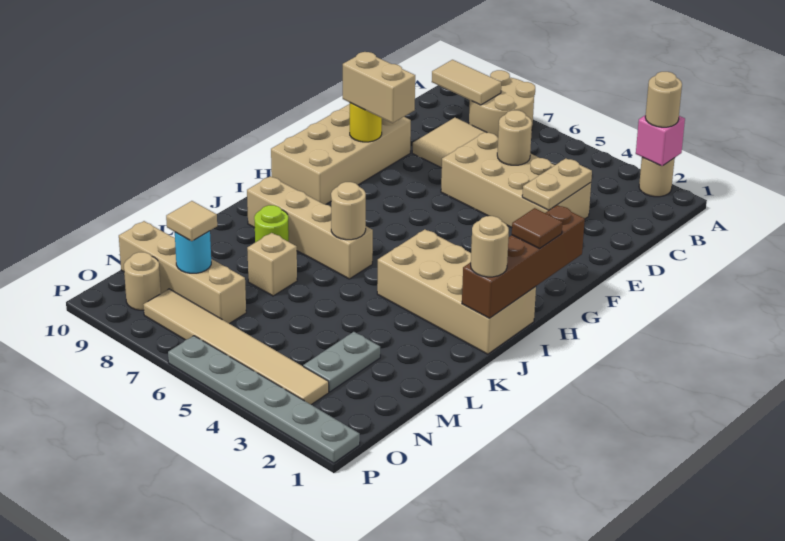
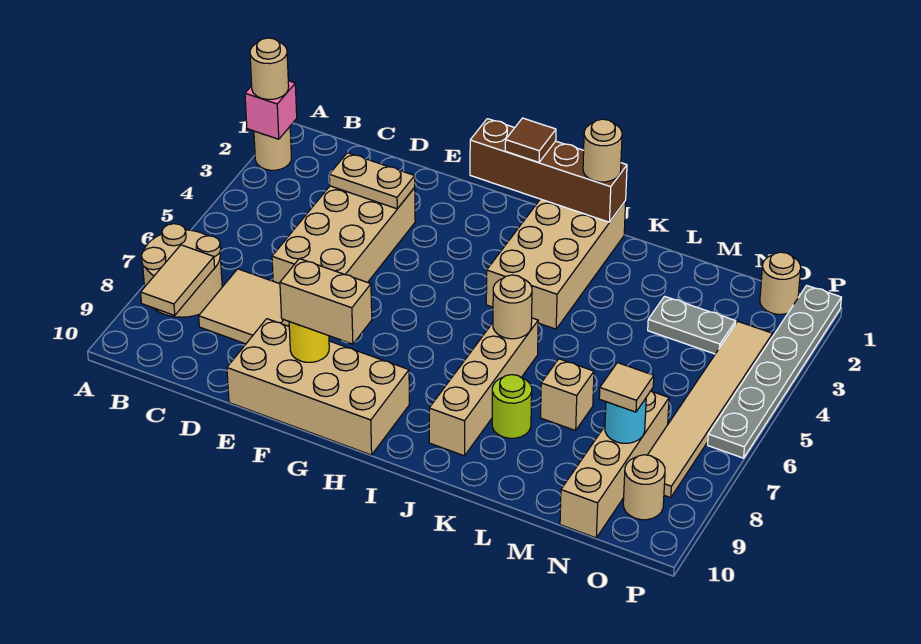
tan round brick D5 level 2 -> tan round brick O1 level 1
tan brick F8:F9 level 3 -> tan brick F9:G9 level 3

